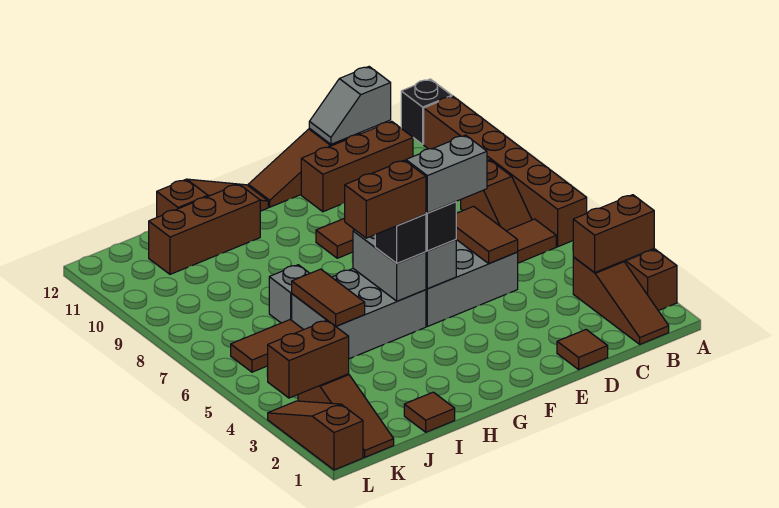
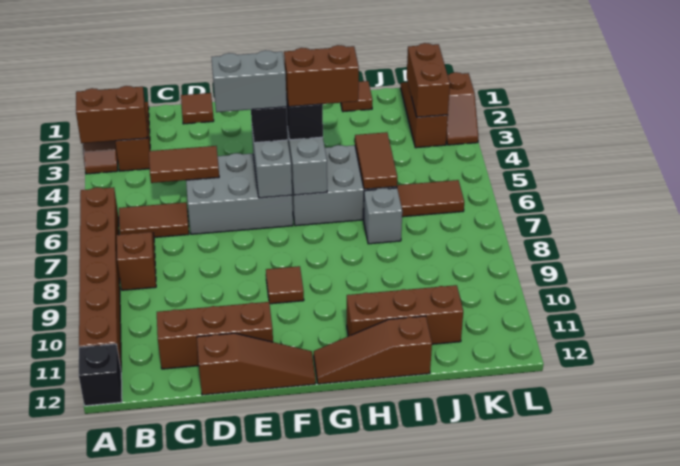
grey slope C12:D12 level 2 top C -> none
brown tile D5:D6 level 2 -> brown tile C5:D5 level 2
brown brick K3:L3 level 2 -> brown brick K2:K3 level 2
brown slope L1:L3 level 1 top 1 -> brown slope L2:L3 level 1 top 2

